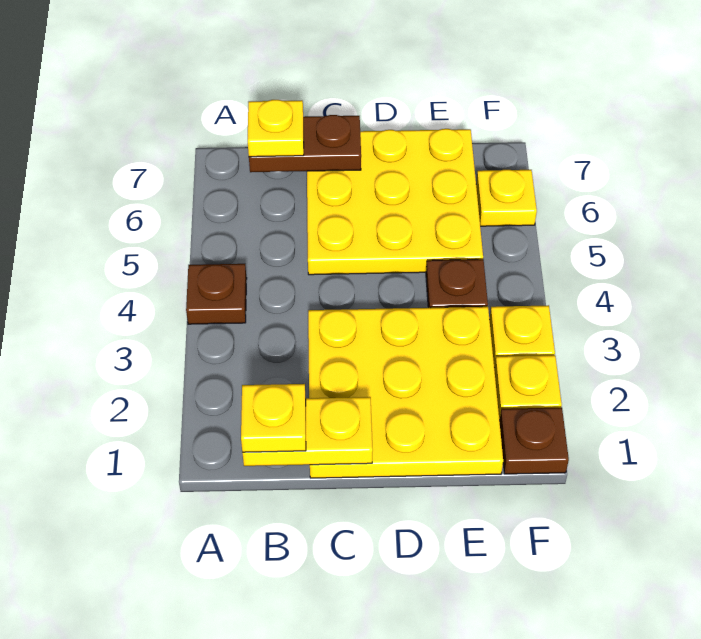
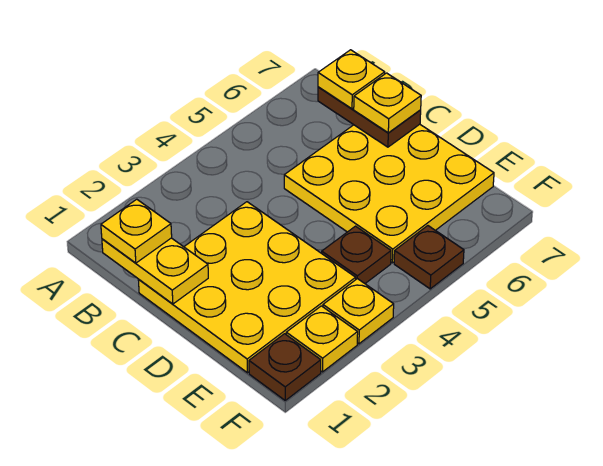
brown plate A4 level 1 -> brown plate F5 level 1
yellow plate F6 level 1 -> yellow plate C7 level 3

